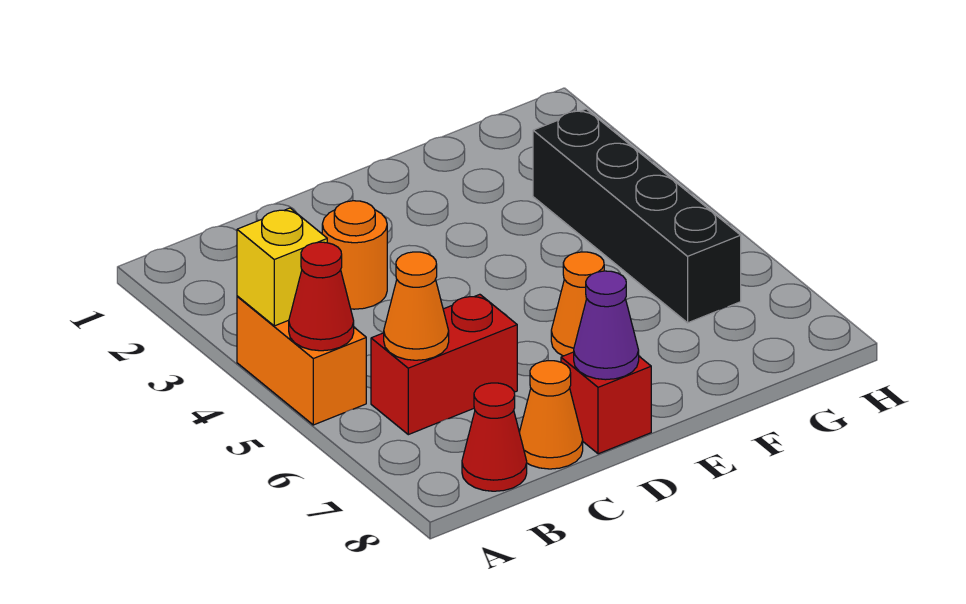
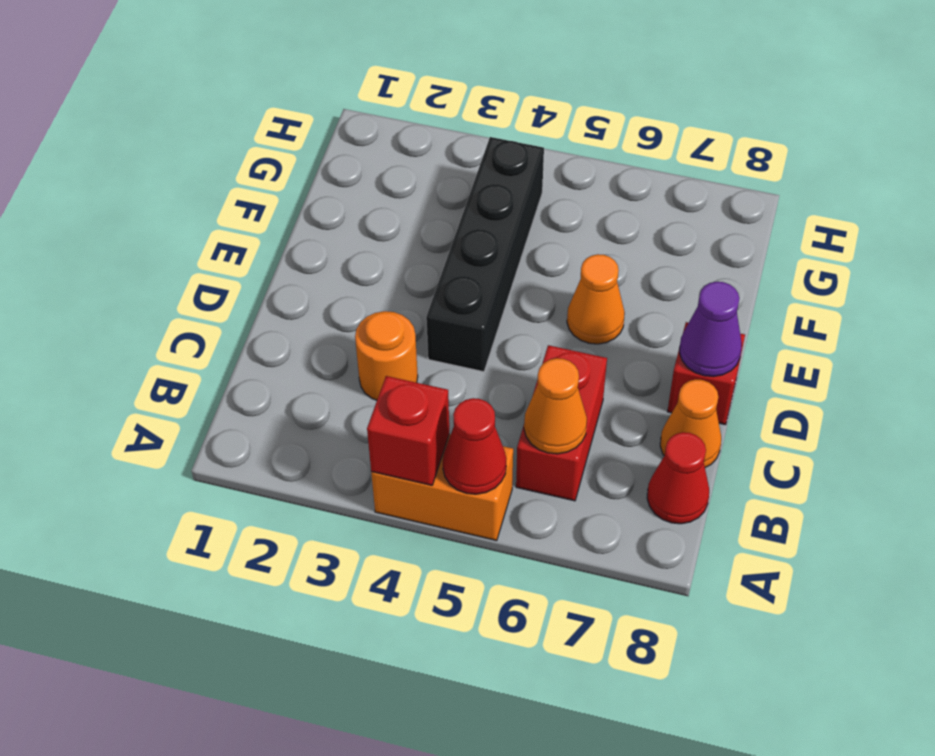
yellow brick A4 level 2 -> red brick A4 level 2
black brick G3:G6 level 1 -> black brick D4:G4 level 1

